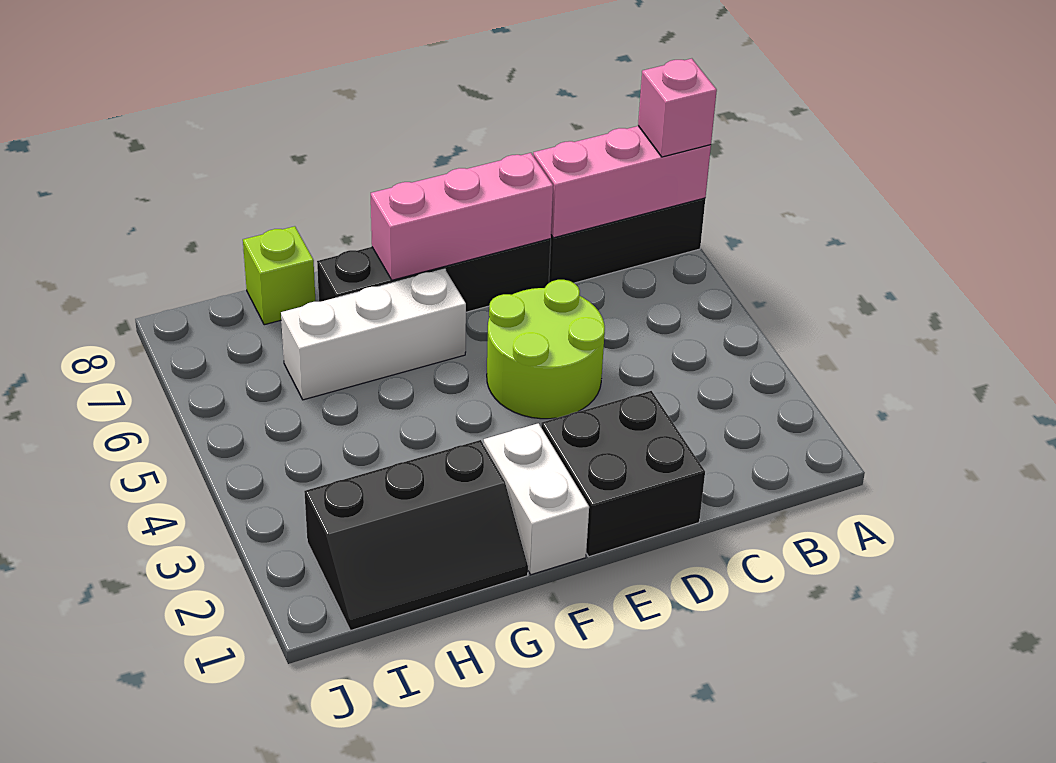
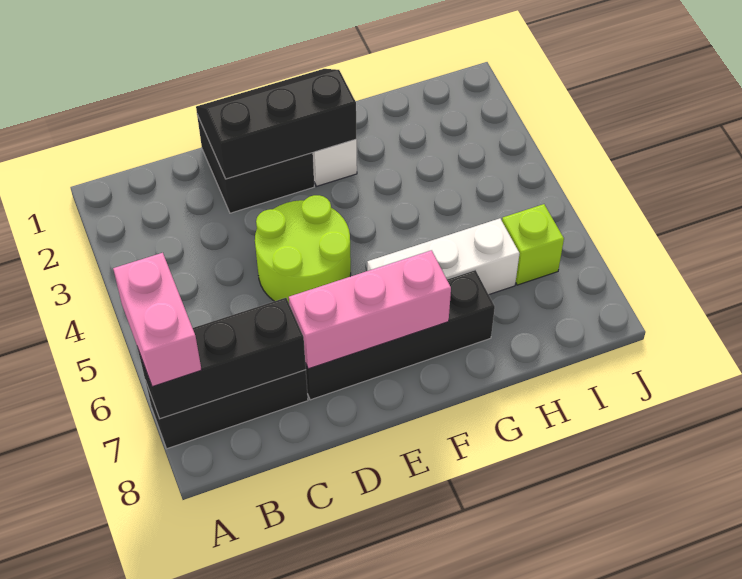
pink brick A7:C7 level 2 -> black brick A7:C7 level 2
pink brick A7 level 3 -> pink brick A6:A7 level 3
black slope G1:I2 level 1 top 2 -> black slope D1:F2 level 2 top 2
lime brick H8 level 1 -> lime brick I6 level 1

